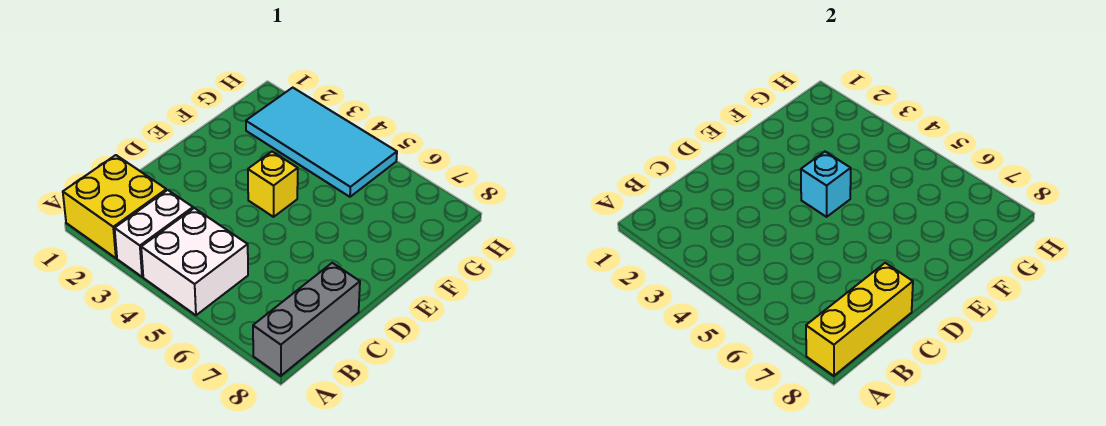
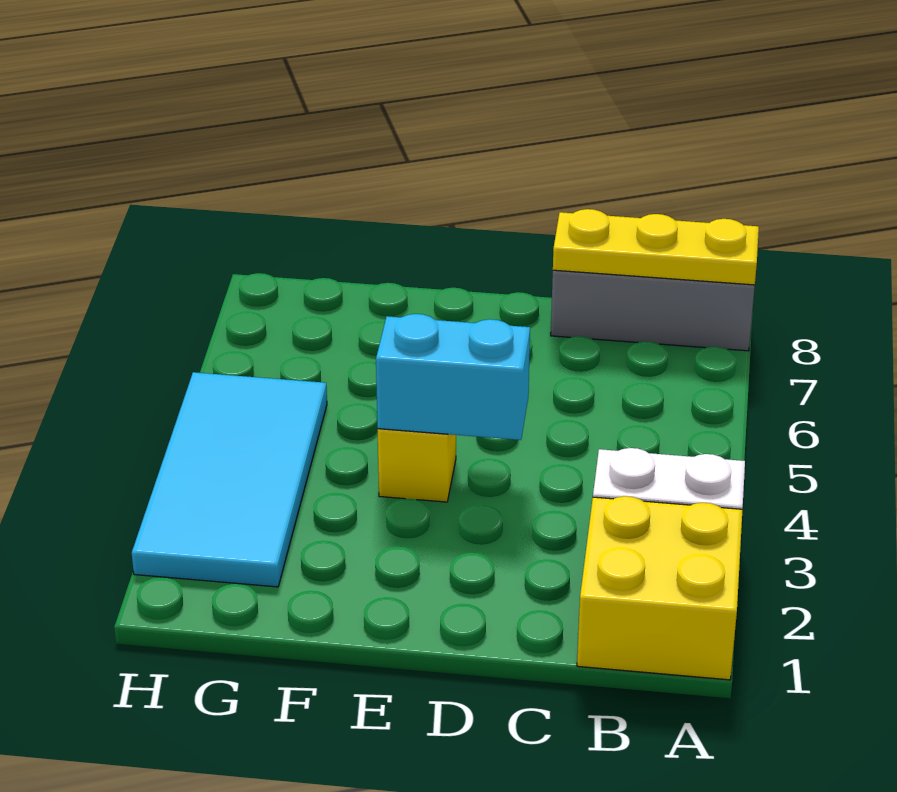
white brick A4:B5 level 1 -> none
yellow brick A8:C8 level 2 -> yellow plate A8:C8 level 2
cyan brick E4 level 2 -> cyan brick D4:E4 level 2

